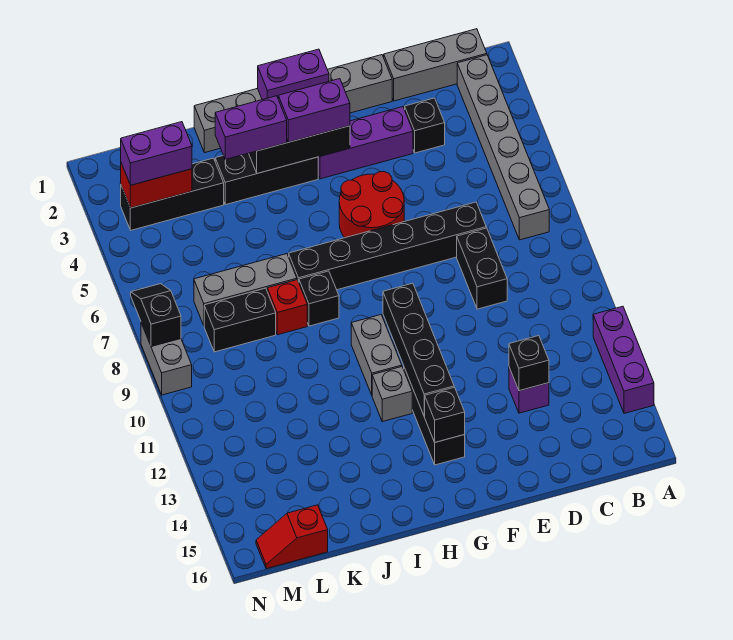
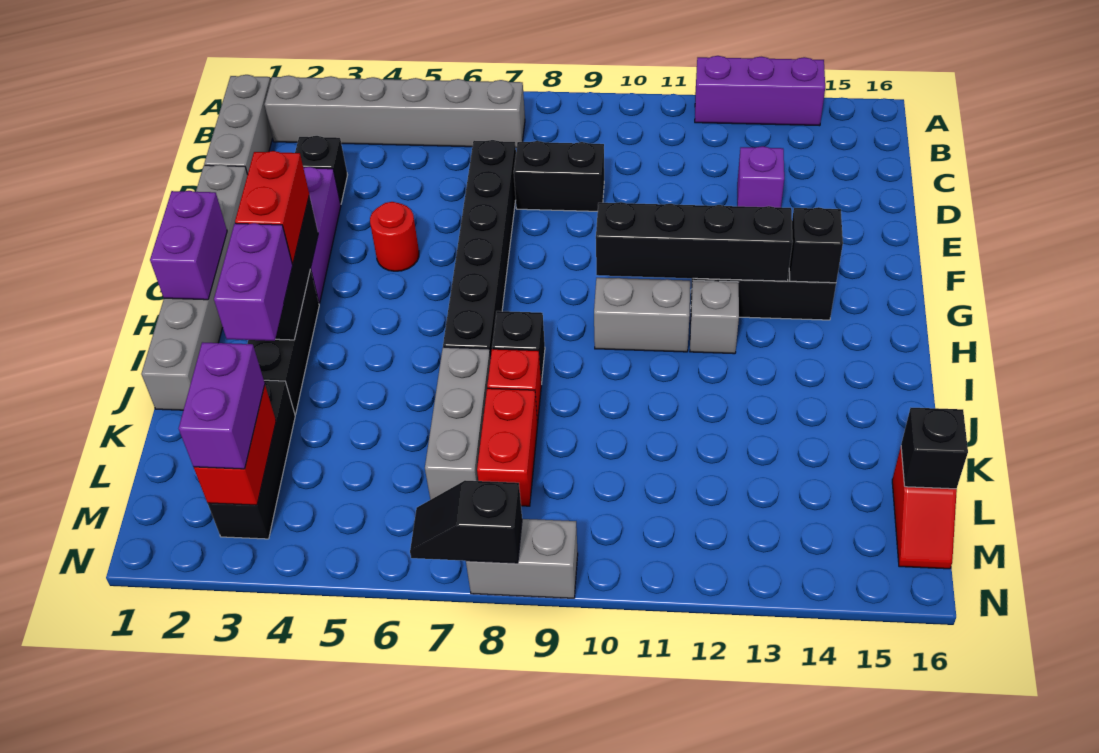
black brick D13 level 2 -> black brick L16 level 2
red round brick F5:G6 level 1 -> red round brick F5 level 1
purple brick G3:H3 level 3 -> red brick G3:H3 level 3
black brick K8:L8 level 1 -> red brick K8:L8 level 1

